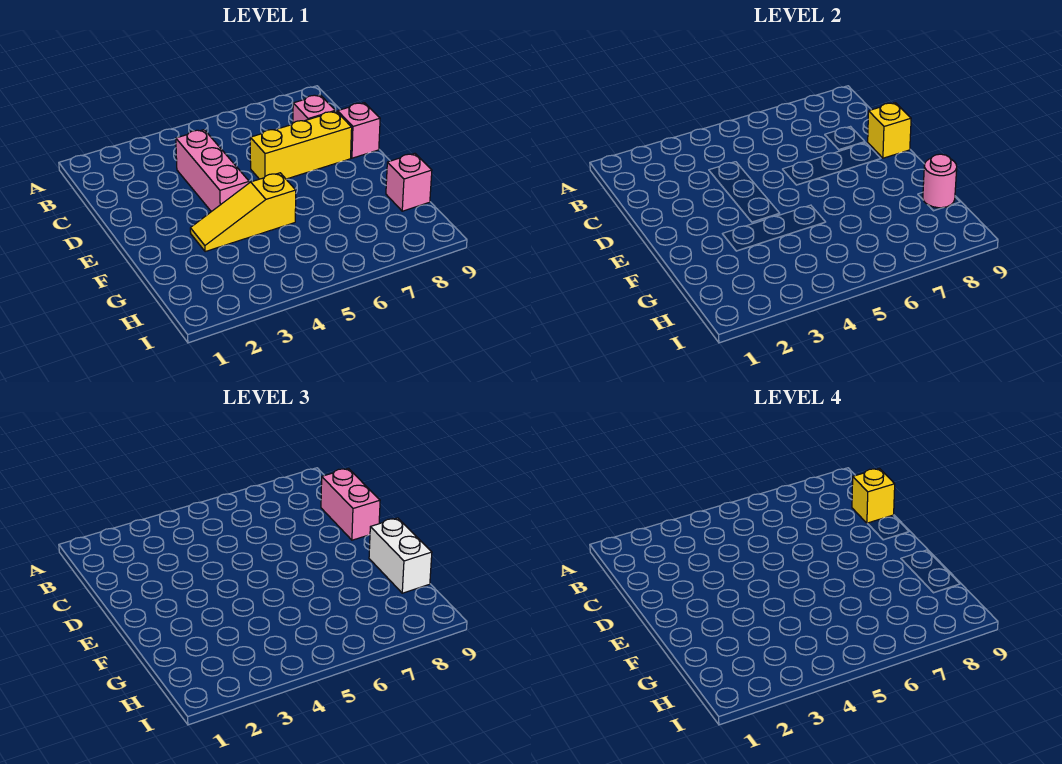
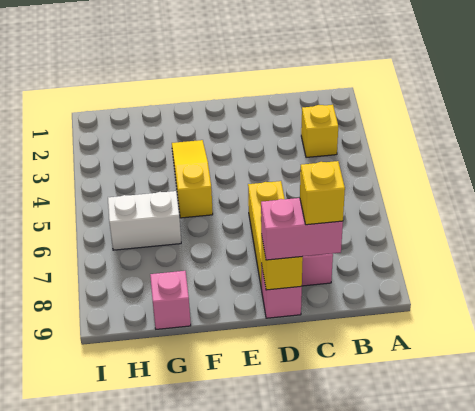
none -> yellow brick B3 level 1
pink brick C4:E4 level 1 -> none
white brick F9:G9 level 3 -> white brick G6:H6 level 1
pink round brick G9 level 2 -> none

